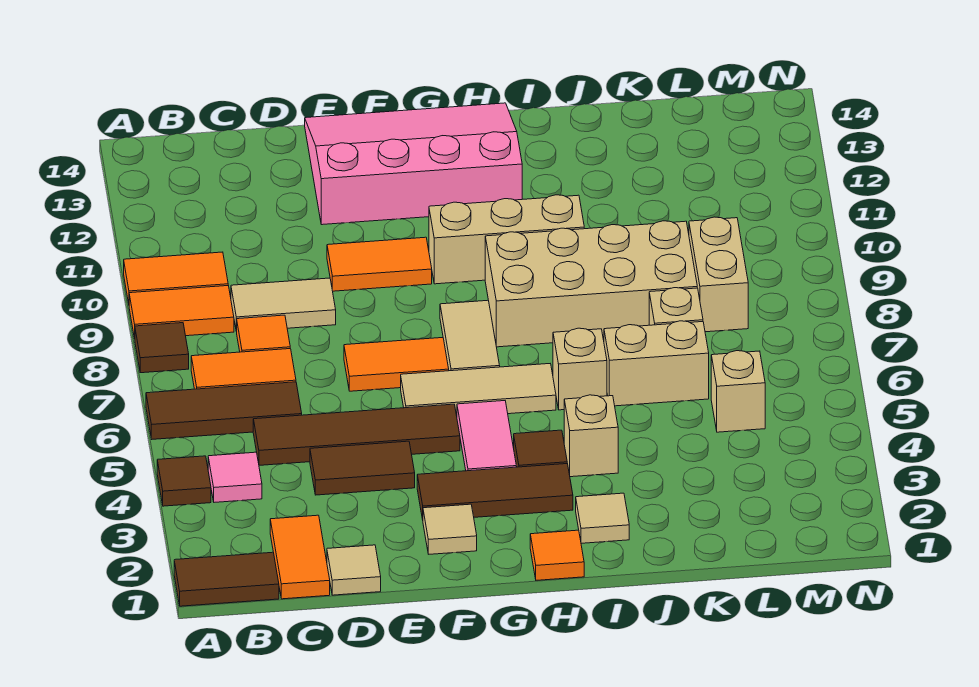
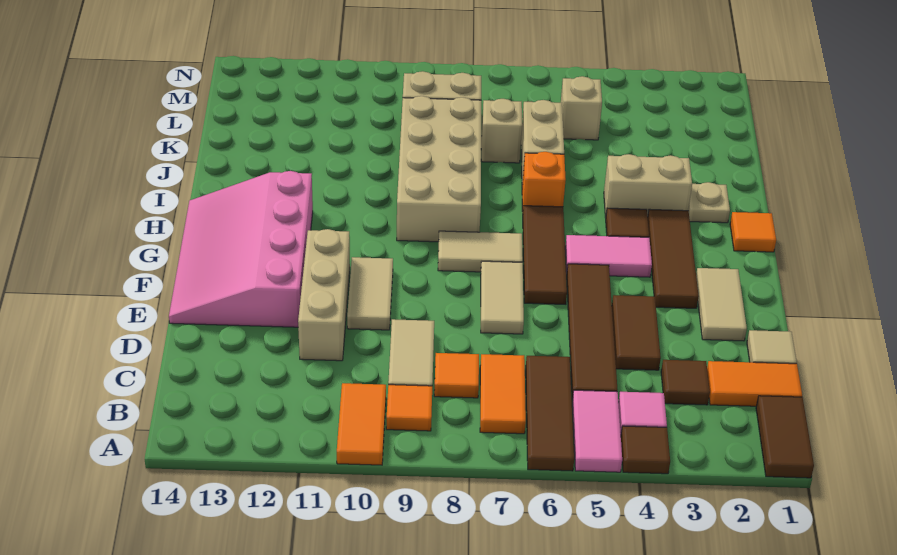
none -> pink tile A5:B5 level 1
brown tile A8 level 1 -> brown tile C3 level 1
orange tile A9:B9 level 1 -> orange tile B9 level 1
orange tile E7:F7 level 1 -> tan tile E7:F7 level 1
orange tile E10:F10 level 1 -> tan tile E10:F10 level 1
tan tile F2 level 1 -> tan tile E2:F2 level 1
tan tile F6:H6 level 1 -> brown tile F6:H6 level 1
tan brick G10:I10 level 1 -> tan brick D11:F11 level 1
tan tile I2 level 1 -> tan plate I2 level 1
tan brick I4 level 1 -> tan brick I3:I4 level 1
tan brick I6 level 1 -> orange brick I6 level 1

